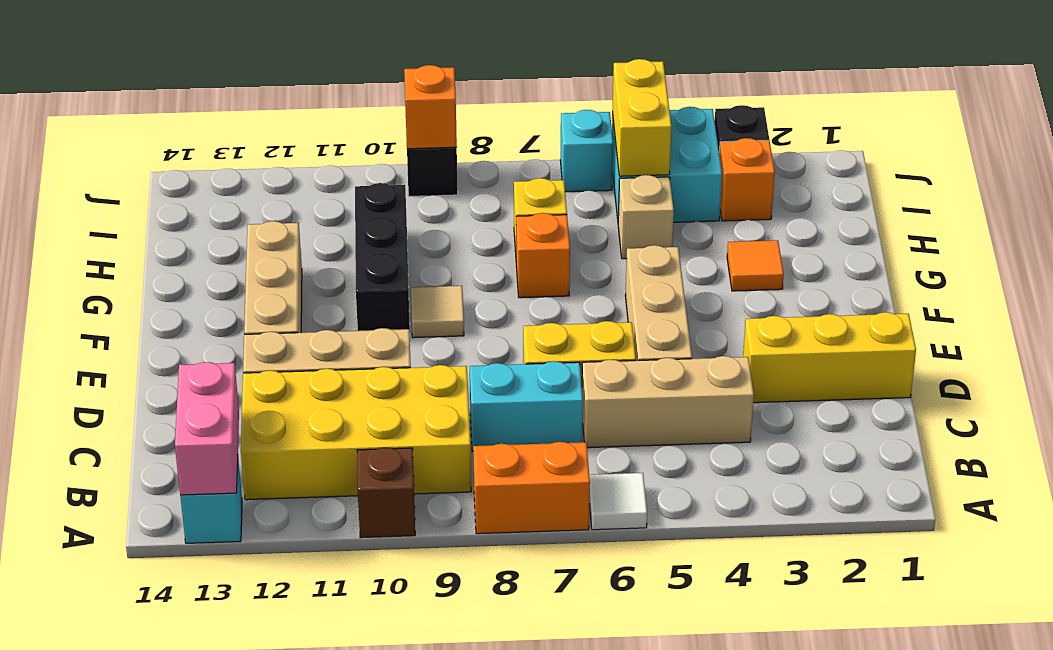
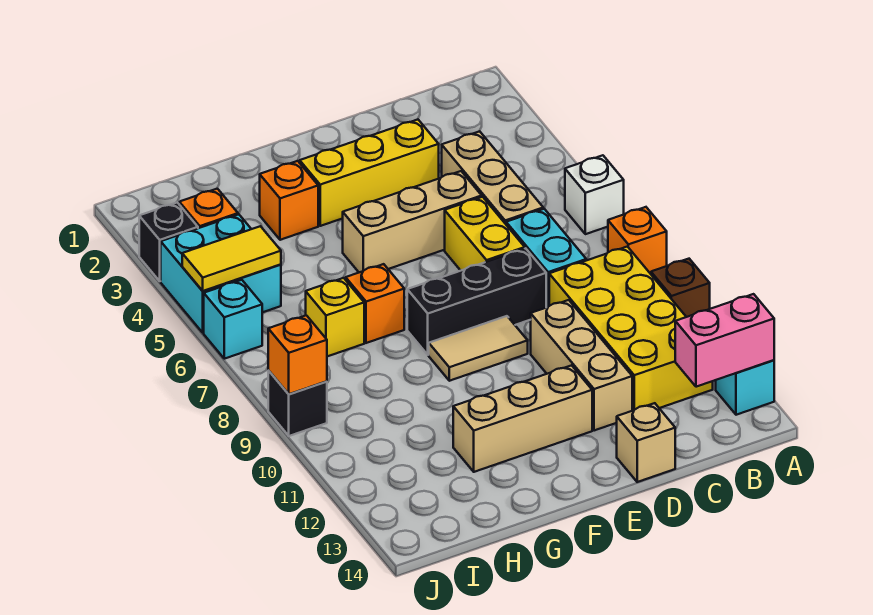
white tile A6 level 1 -> white brick A6 level 1
orange brick A7:A8 level 1 -> orange brick A8 level 1
yellow brick D1:D3 level 1 -> yellow brick D3:F3 level 1
tan tile F9 level 1 -> tan tile E9:F9 level 1
black brick F10:H10 level 1 -> black brick D8:F8 level 1
orange tile G3 level 1 -> orange brick G3 level 1
tan brick H5 level 1 -> tan brick D14 level 1
yellow brick I5:J5 level 2 -> yellow tile I5:J5 level 2

